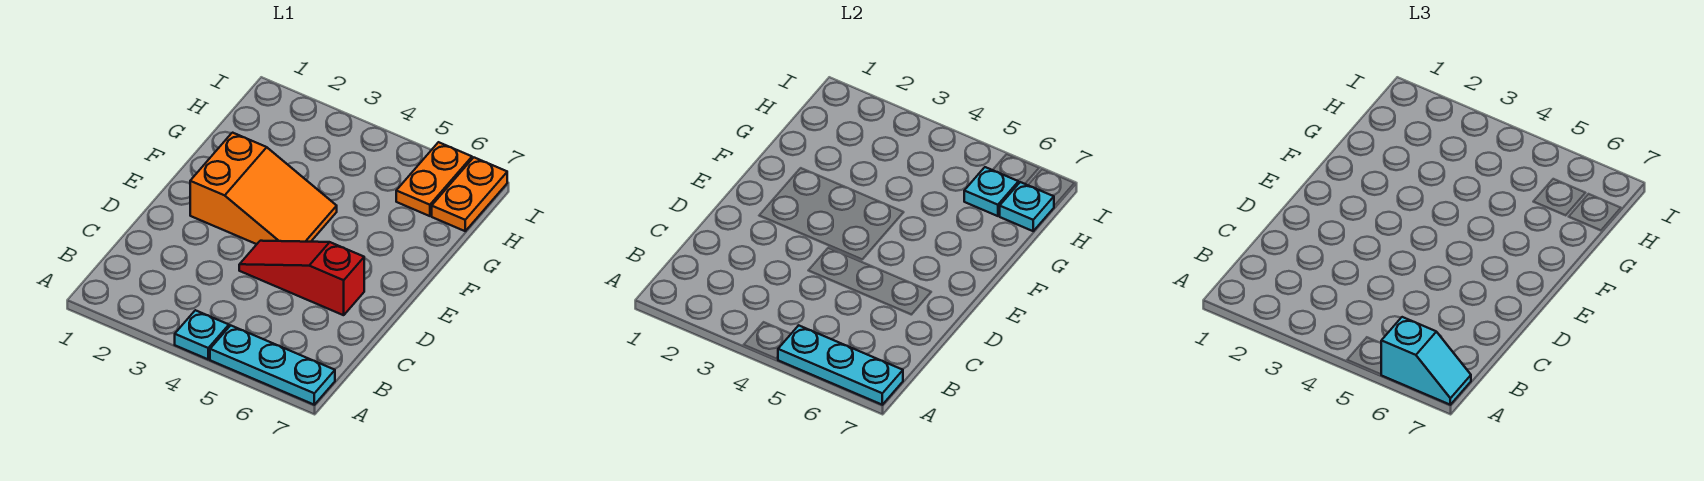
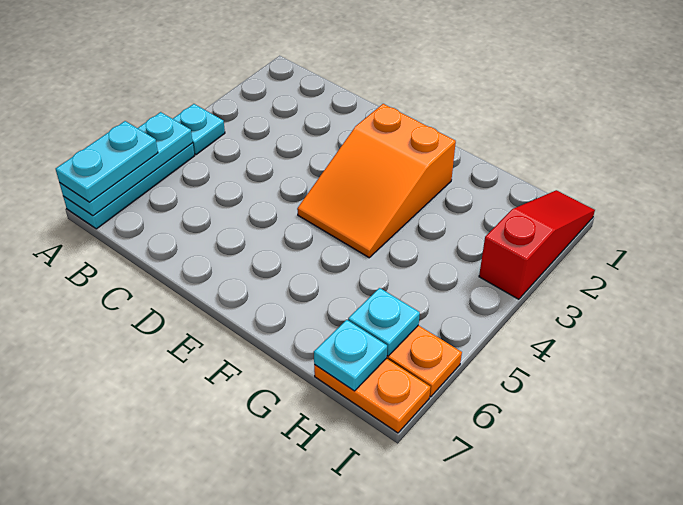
cyan slope A6:A7 level 3 top 6 -> cyan plate A6:A7 level 3
red slope D4:D6 level 1 top 6 -> red slope I1:I3 level 1 top 3

